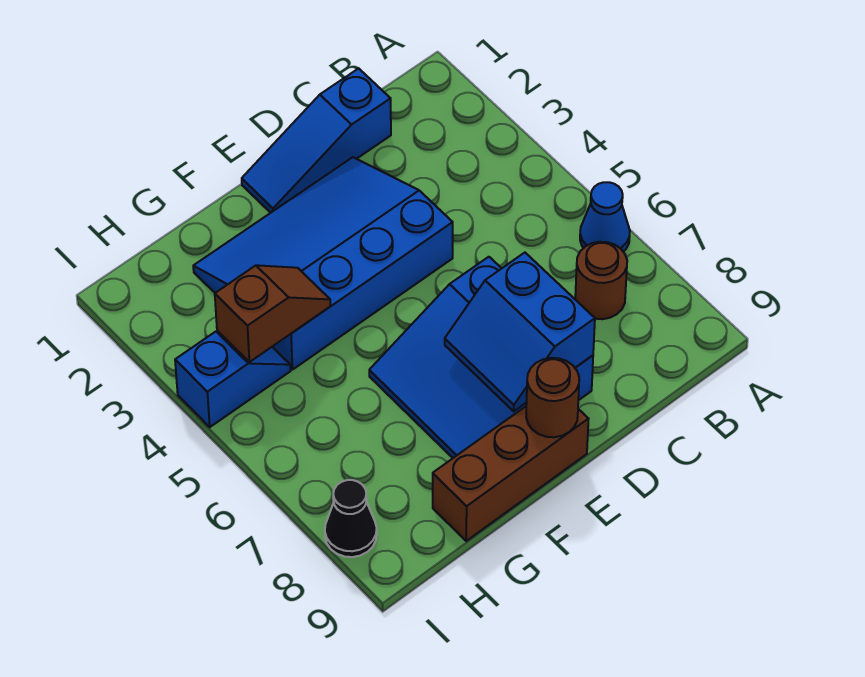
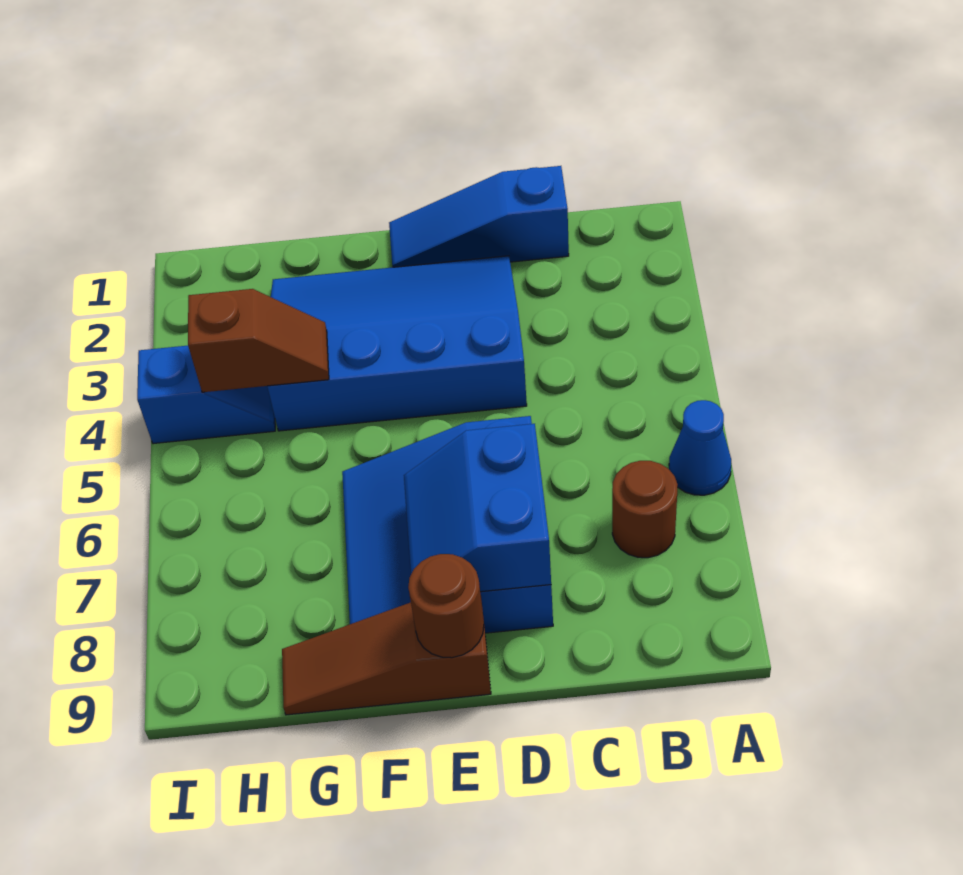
brown brick E9:G9 level 1 -> brown slope E9:G9 level 1 top E
black cone I8 level 1 -> none

